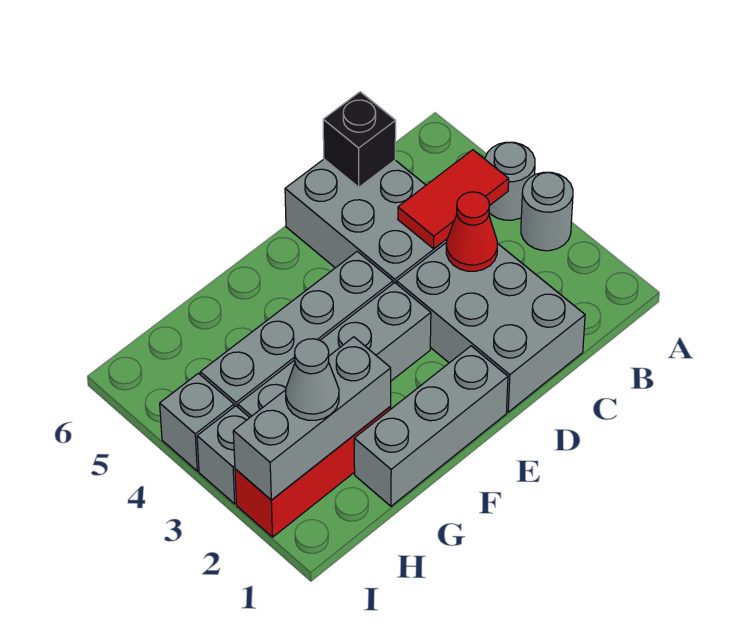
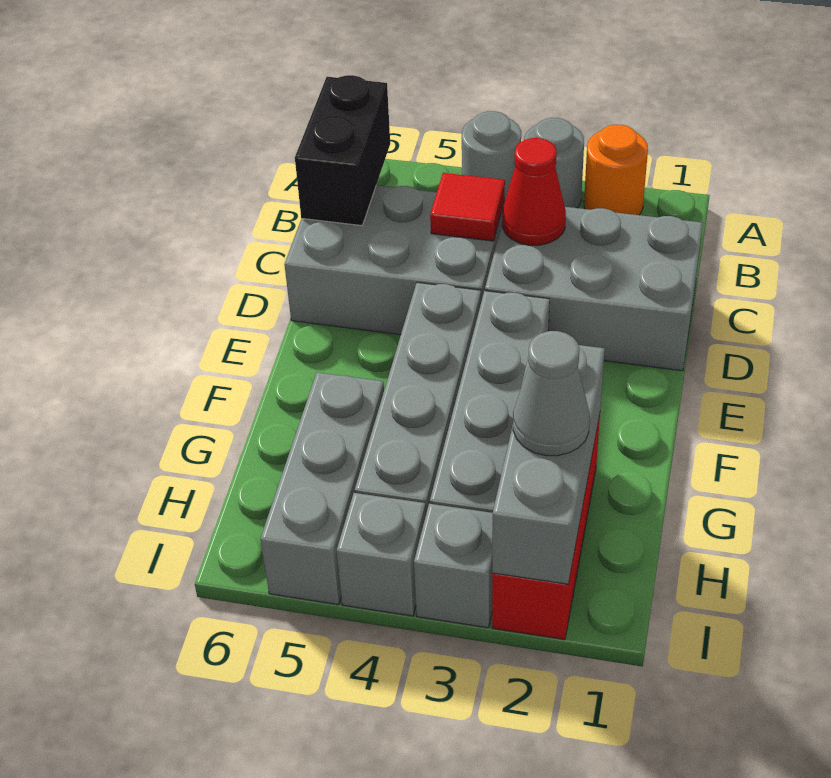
none -> orange round brick A2 level 1
red tile B4:C4 level 2 -> red tile C4 level 2
black brick C6 level 2 -> black brick B6:C6 level 2
grey brick E1:G1 level 1 -> grey brick G5:I5 level 1

